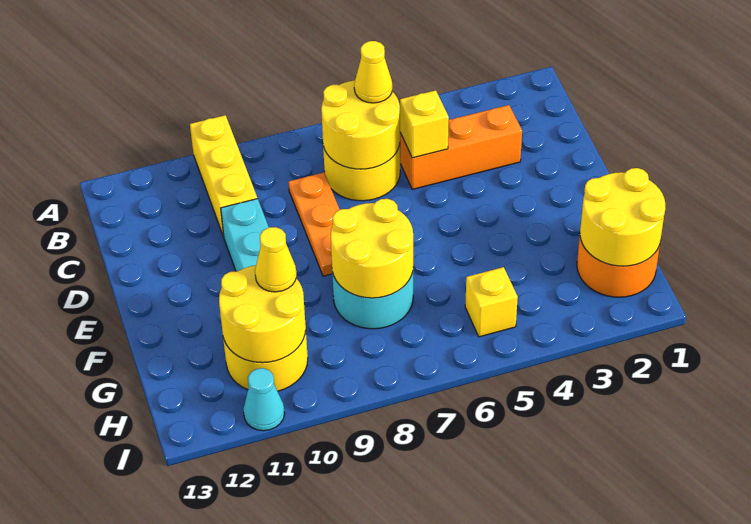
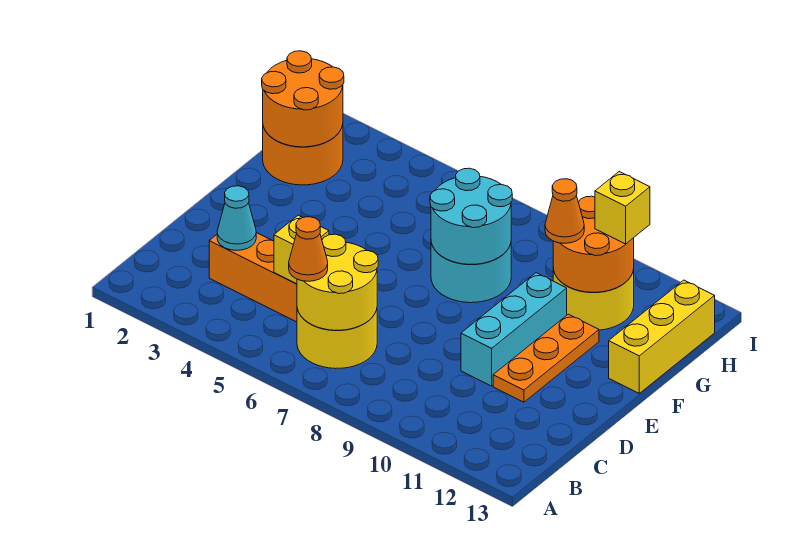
yellow brick A10:C10 level 1 -> yellow brick F13:H13 level 1
yellow cone B6 level 3 -> orange cone B6 level 3
orange plate C8:E8 level 1 -> orange plate D11:F11 level 1
yellow round brick F7:G8 level 2 -> cyan round brick F7:G8 level 2
yellow round brick G1:H2 level 2 -> orange round brick G1:H2 level 2
yellow round brick G10:H11 level 2 -> orange round brick G10:H11 level 2
yellow cone G10 level 3 -> orange cone G10 level 3
yellow brick H5 level 1 -> yellow brick H11 level 3
cyan cone I11 level 1 -> cyan cone C3 level 2

